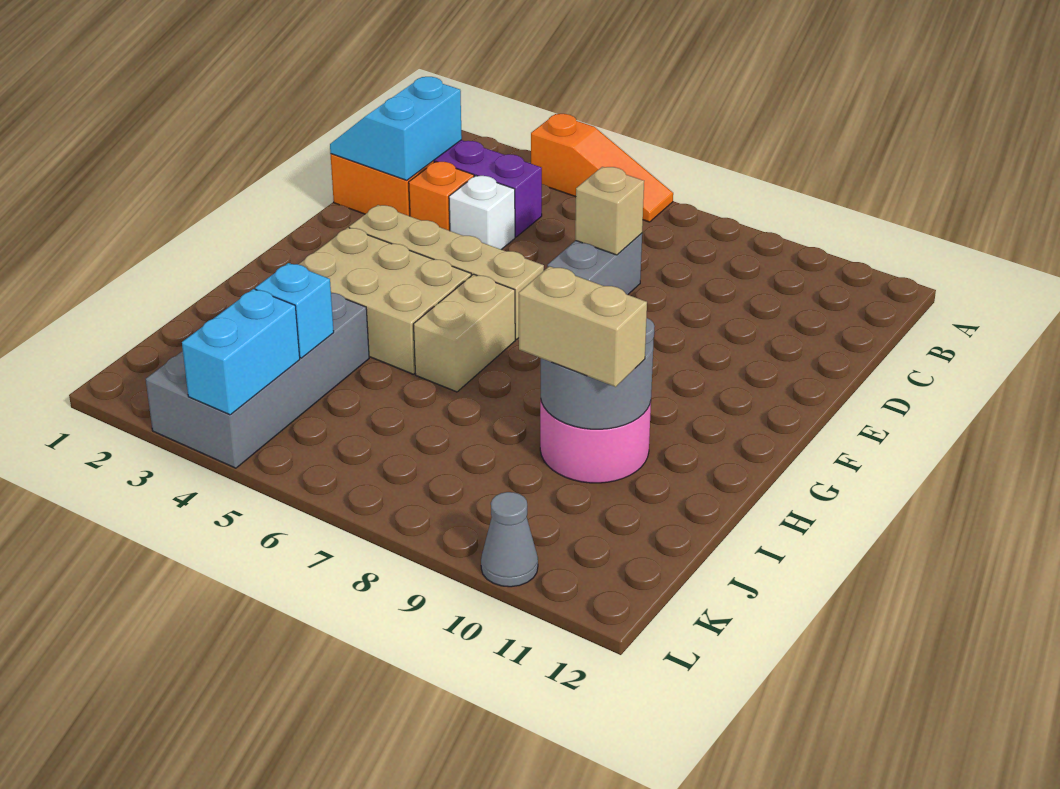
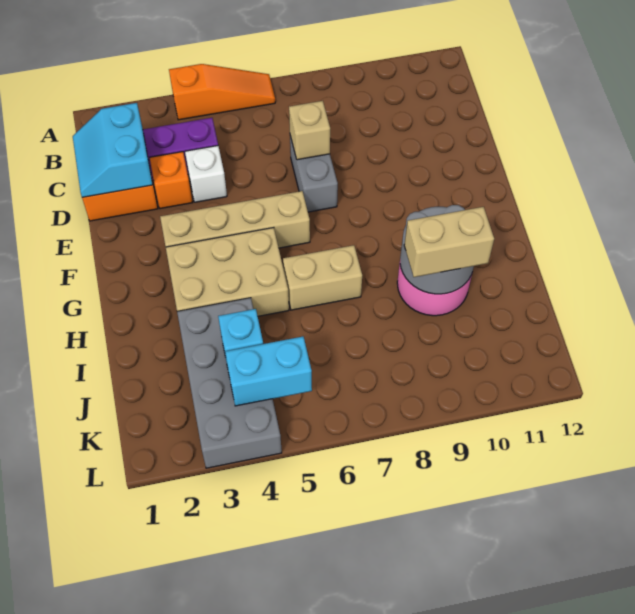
tan brick G6:H6 level 1 -> tan brick H6:H7 level 1
cyan brick K4:L4 level 2 -> cyan brick K4:K5 level 2
grey cone L10 level 1 -> none

